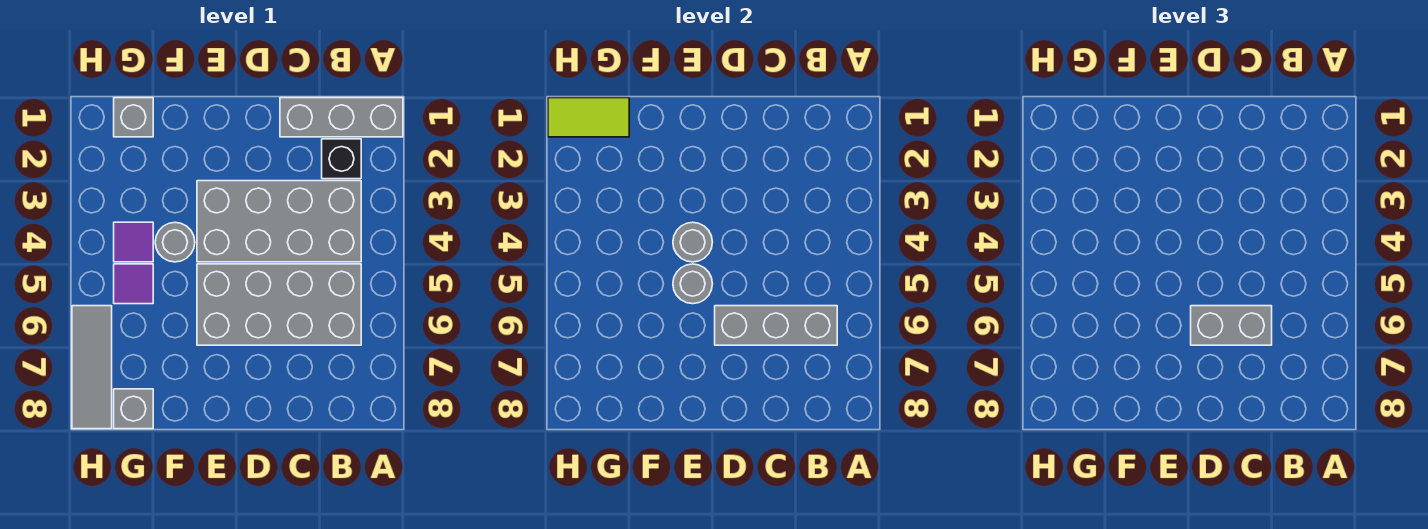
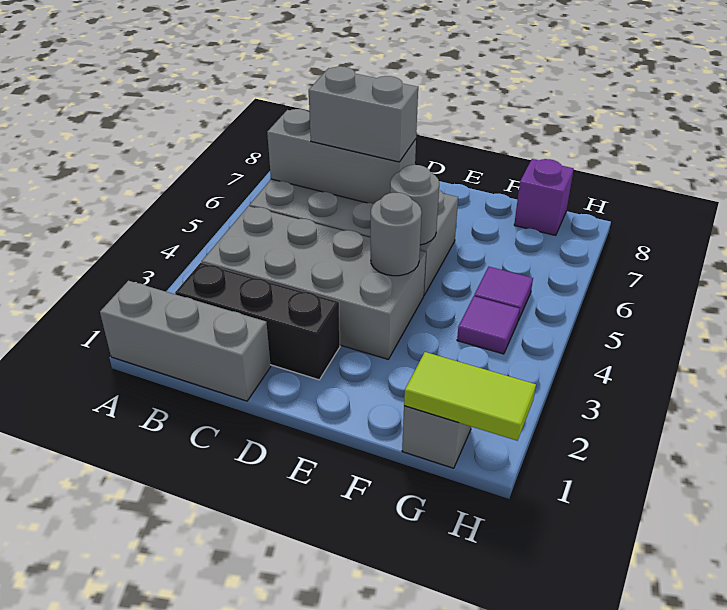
black brick B2 level 1 -> black brick B2:D2 level 1
grey round brick F4 level 1 -> none
grey brick G8 level 1 -> purple brick G8 level 1
grey tile H6:H8 level 1 -> none

